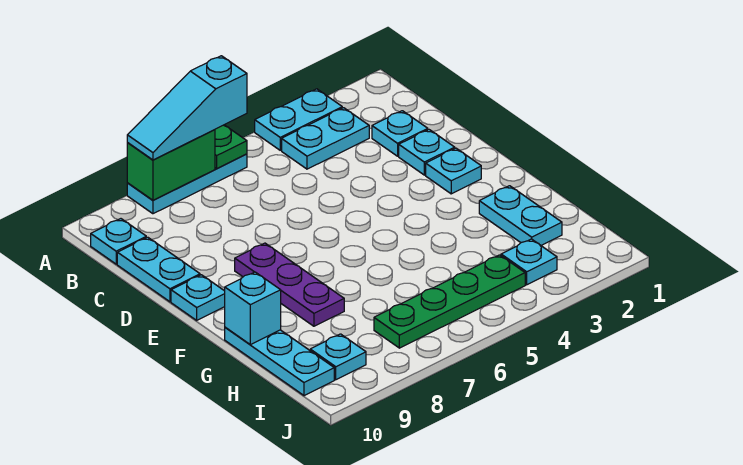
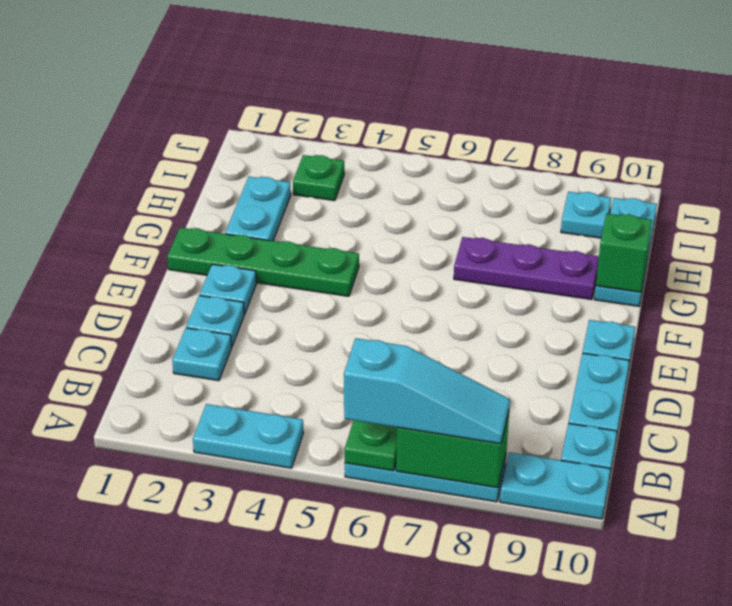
cyan plate B3:B4 level 1 -> cyan plate A9:A10 level 1
purple plate E8:G8 level 1 -> purple plate G7:G9 level 1
cyan brick G10 level 2 -> green brick G10 level 2
cyan plate I3 level 1 -> green plate I3 level 1
green plate I4:I7 level 1 -> green plate F1:F4 level 1

